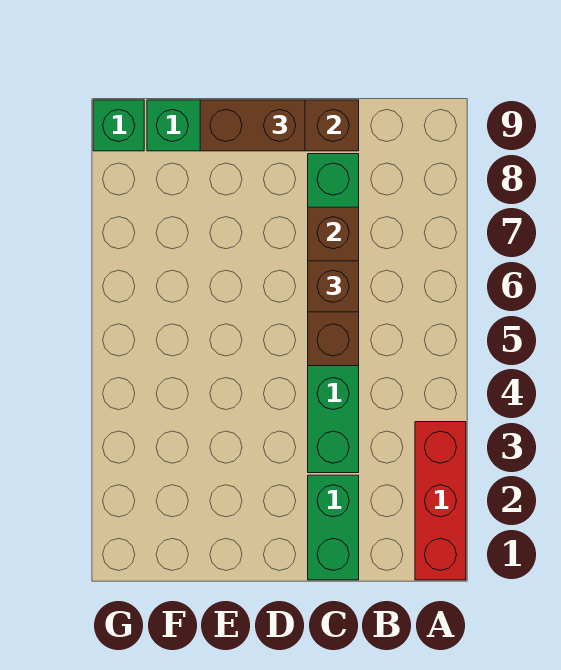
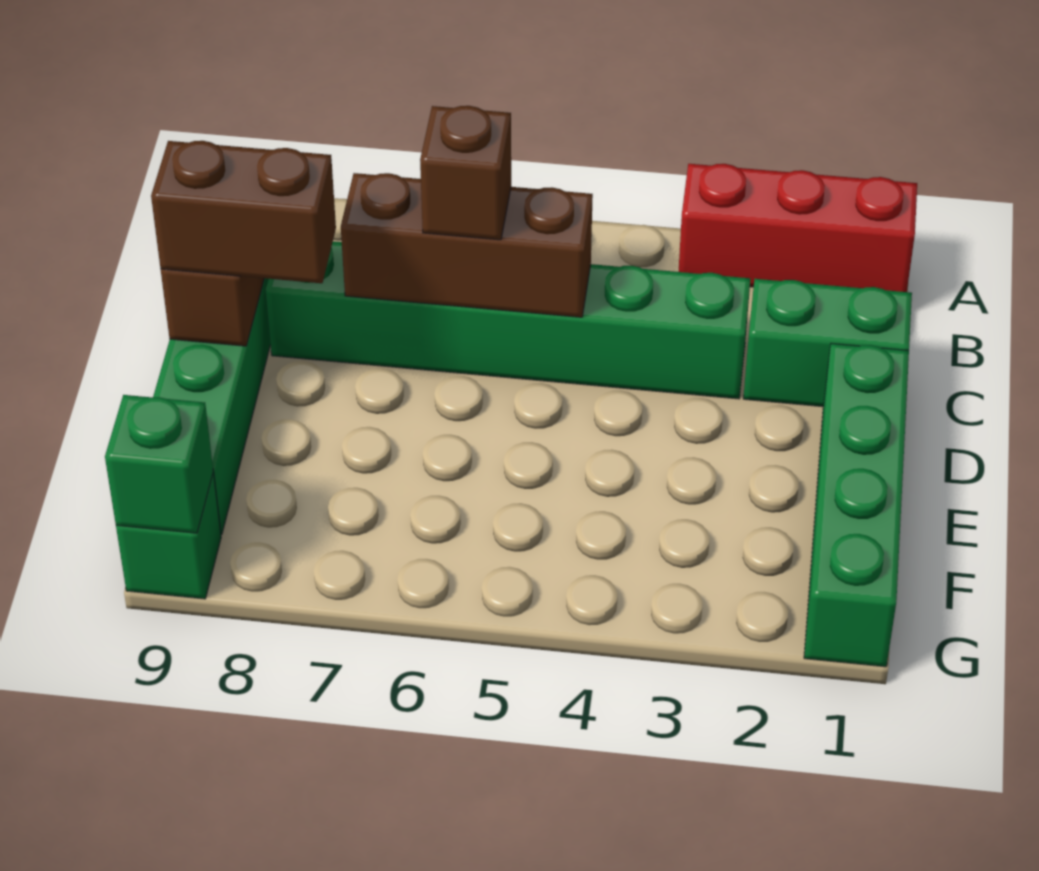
none -> green brick D1:G1 level 1
brown brick D9:E9 level 3 -> brown brick D8:D9 level 3
none -> green brick G9 level 2

